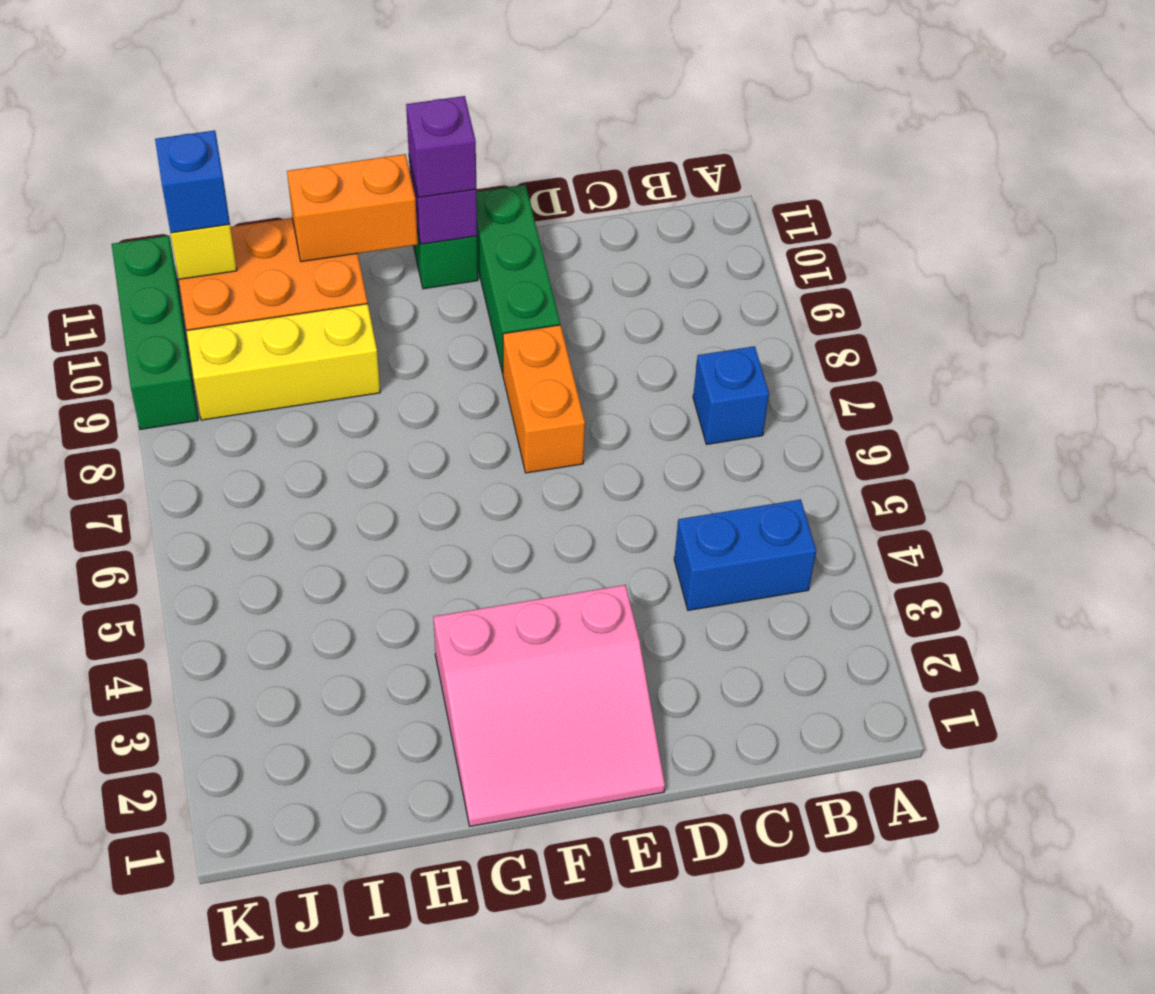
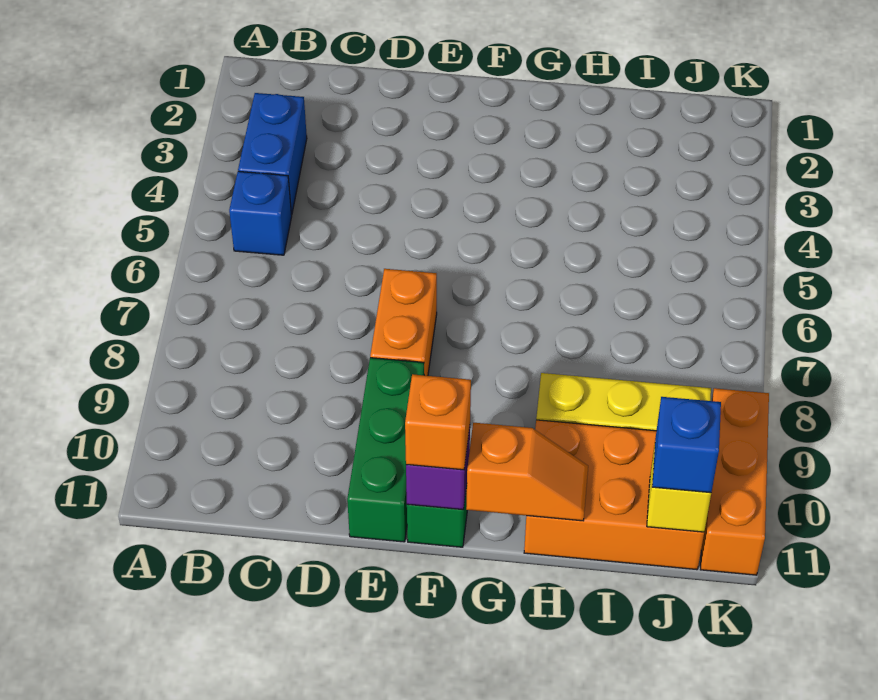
blue brick B4:C4 level 1 -> blue brick B3:B4 level 1
blue brick B7 level 1 -> blue brick B5 level 1
pink slope E1:G3 level 1 top 3 -> none
purple brick F11 level 3 -> orange brick F11 level 3
orange brick G11:H11 level 2 -> orange slope G11:H11 level 2 top G
green brick K9:K11 level 1 -> orange brick K9:K11 level 1

